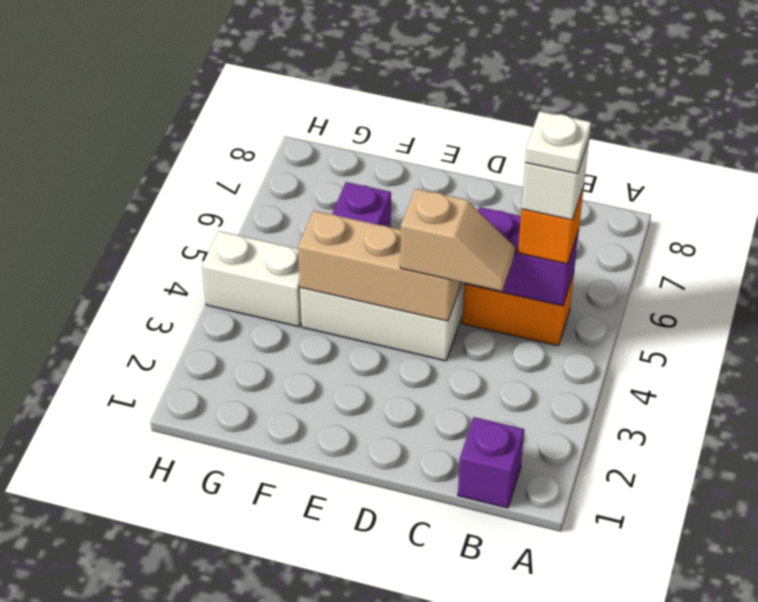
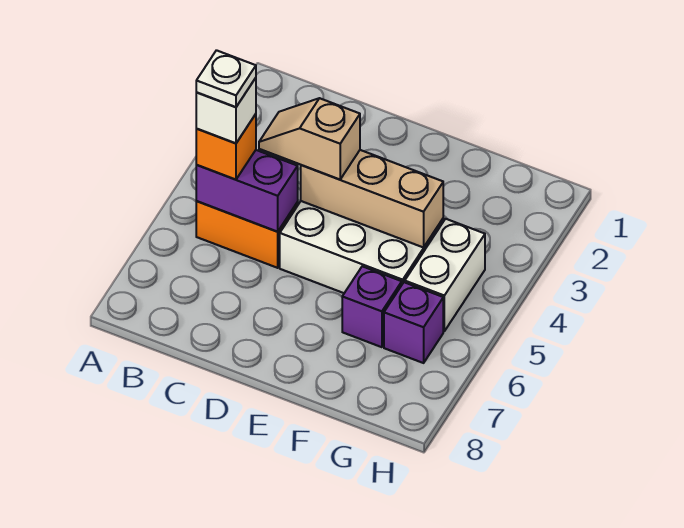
purple brick B1 level 1 -> purple brick G6 level 1
white brick G4:H4 level 1 -> white brick G4:G5 level 1

